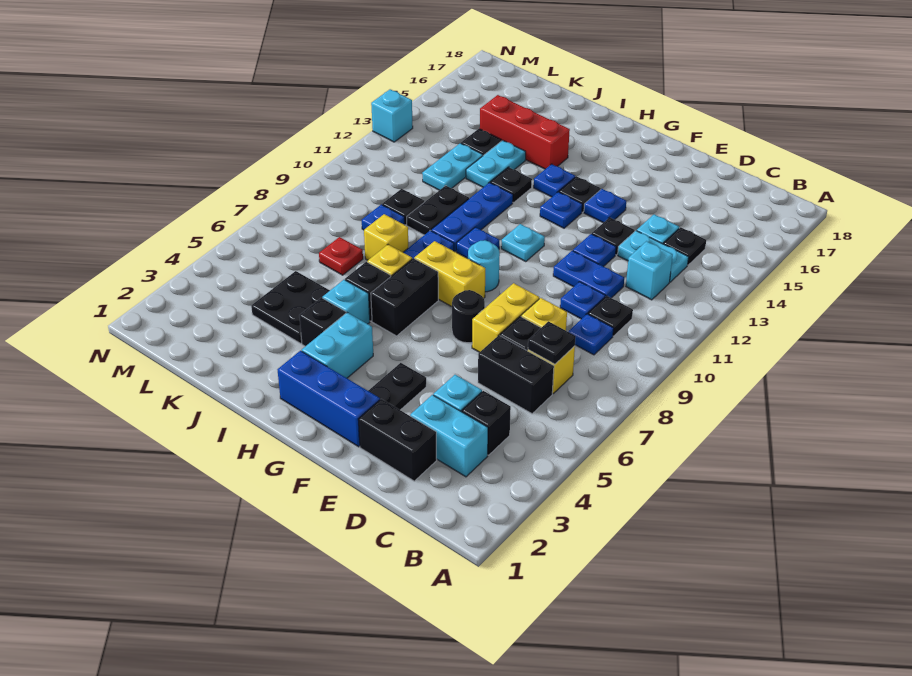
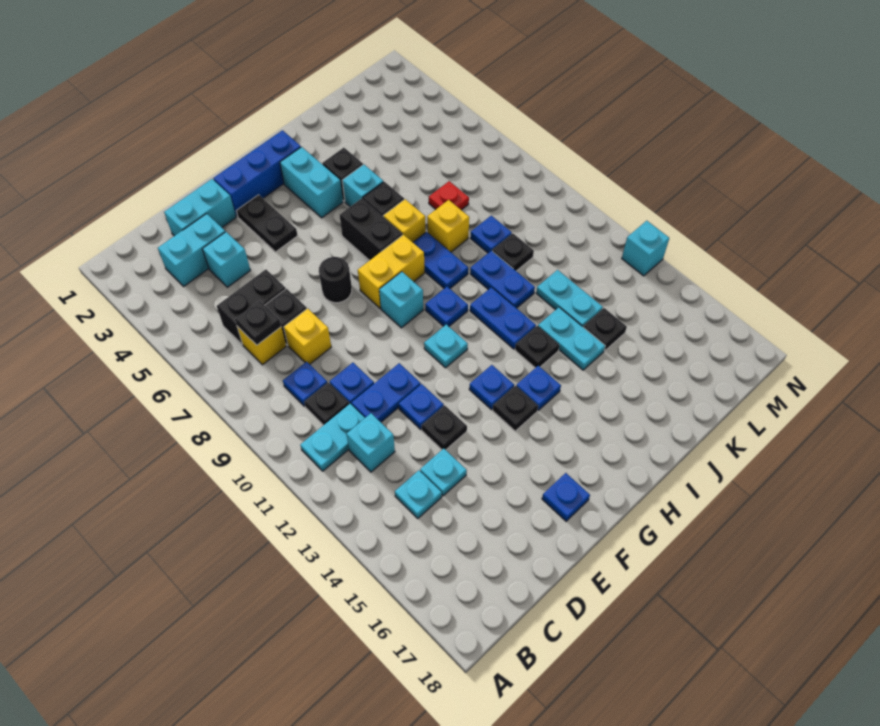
black brick C4 level 1 -> none
cyan plate C13:D13 level 1 -> cyan plate B11:C11 level 1
black plate C14 level 1 -> cyan plate C14 level 1
black brick D2:E2 level 1 -> cyan brick D2:E2 level 1
yellow brick E7:E8 level 1 -> none
blue plate F14 level 1 -> blue plate F17 level 1
cyan round brick G9 level 1 -> cyan brick G9 level 1
blue plate I10:I12 level 1 -> blue plate I11:I12 level 1
red brick I15:K15 level 1 -> none
black plate J4:K5 level 1 -> none
black plate J10:J11 level 1 -> blue plate J10:J11 level 1

